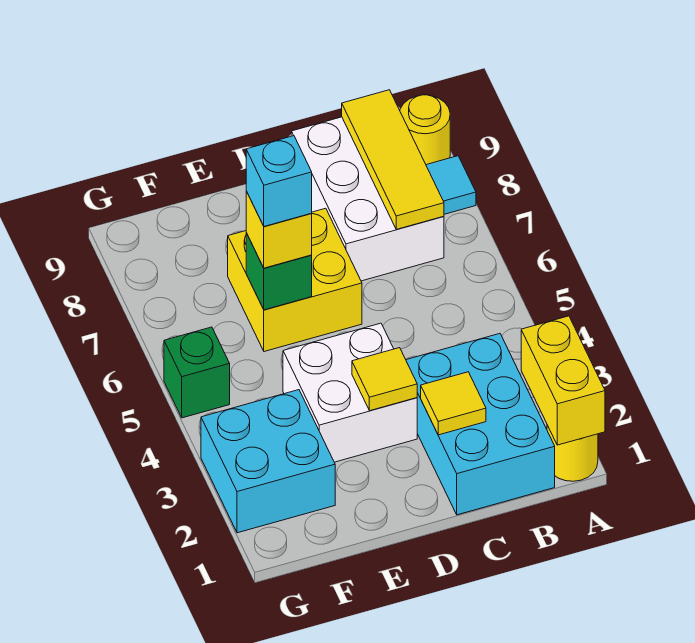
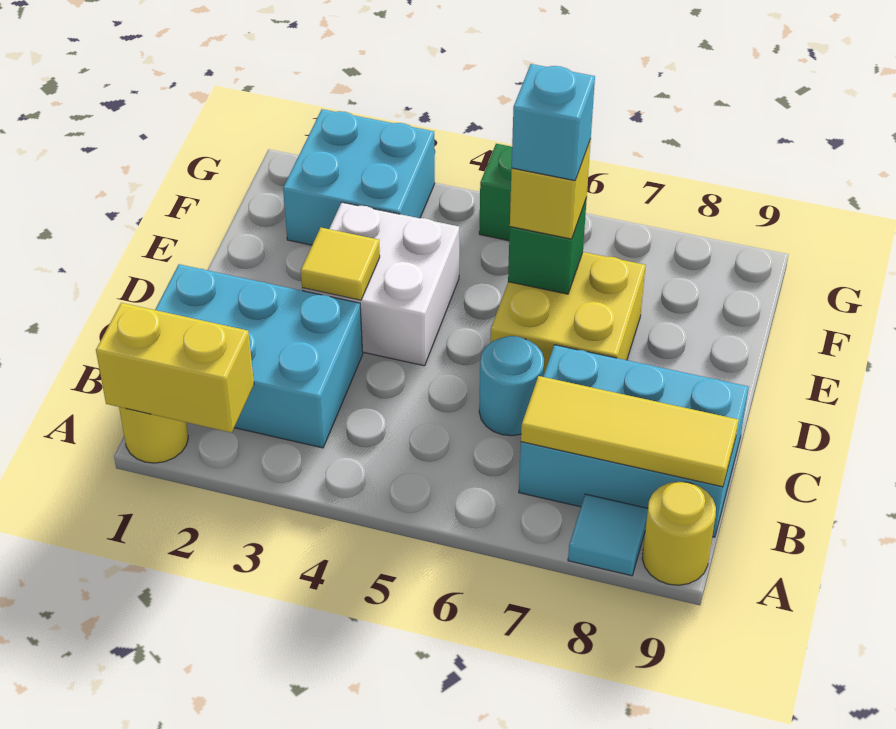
white brick B7:C9 level 1 -> cyan brick B7:C9 level 1
yellow tile C2 level 2 -> none
none -> cyan round brick C6 level 1

